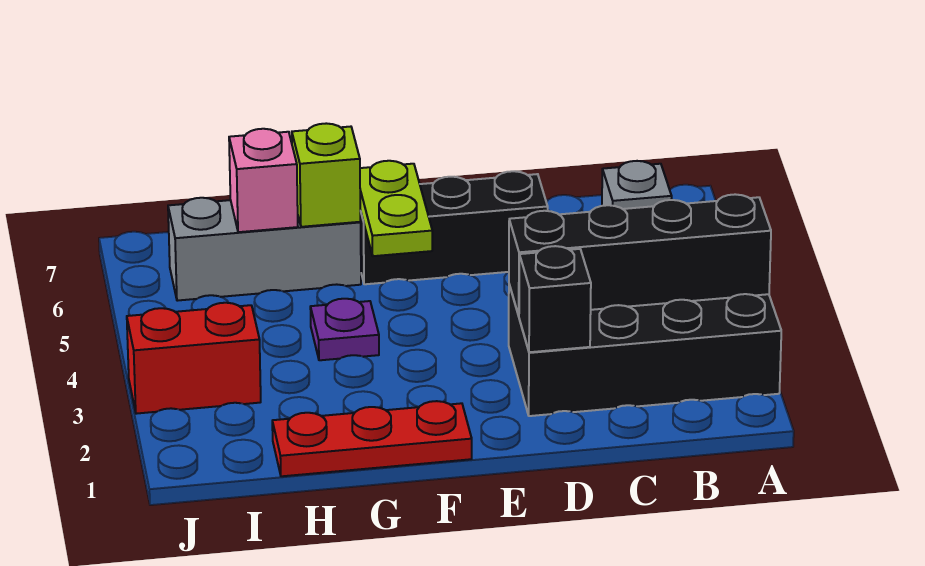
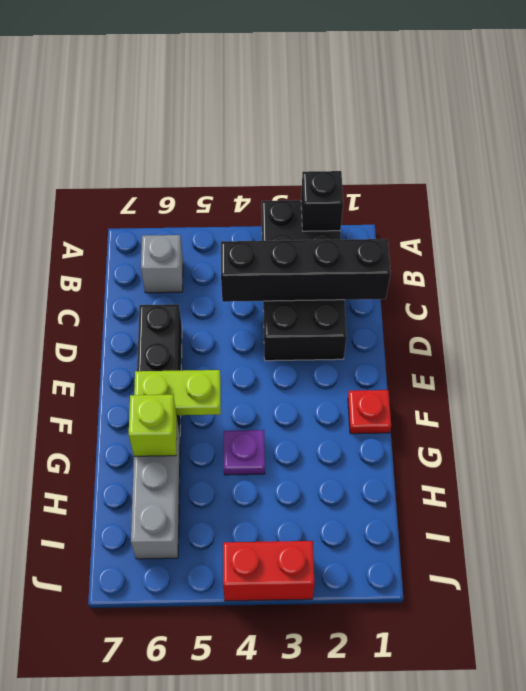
black brick A3:D3 level 2 -> black brick C1:C4 level 2
black brick D2 level 2 -> black brick A2 level 2
red plate F1:H1 level 1 -> red plate F1 level 1
pink brick H6 level 2 -> none
red brick I3:J3 level 1 -> red brick J3:J4 level 1

